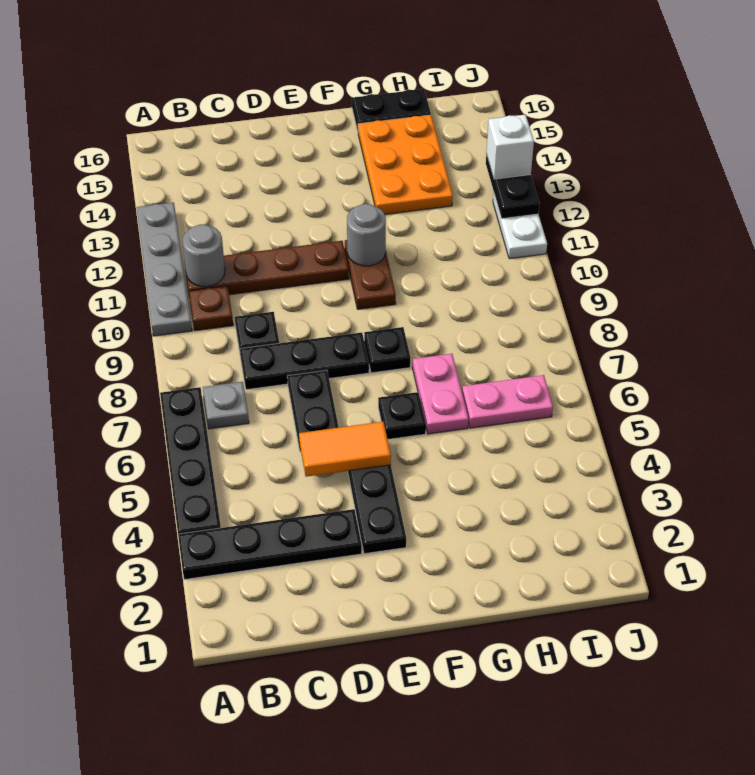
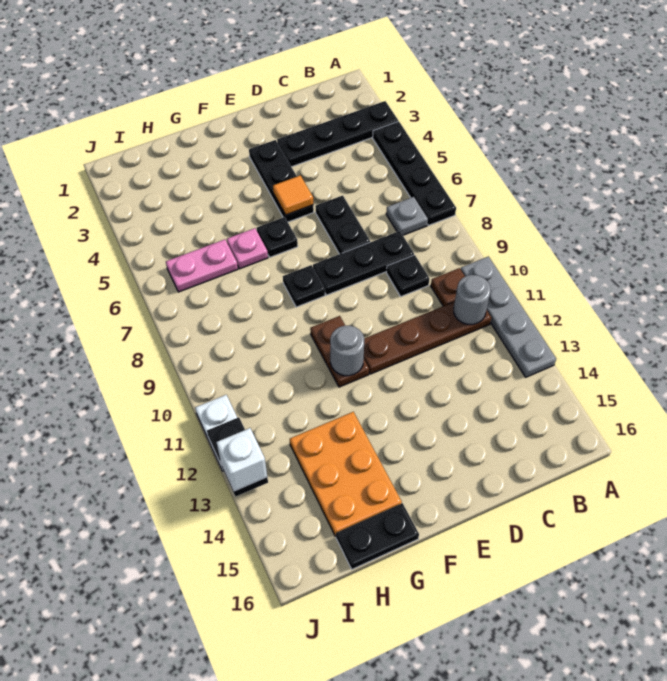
orange tile D5:E5 level 2 -> orange tile E5 level 2
pink plate G6:G7 level 1 -> pink plate G6 level 1

